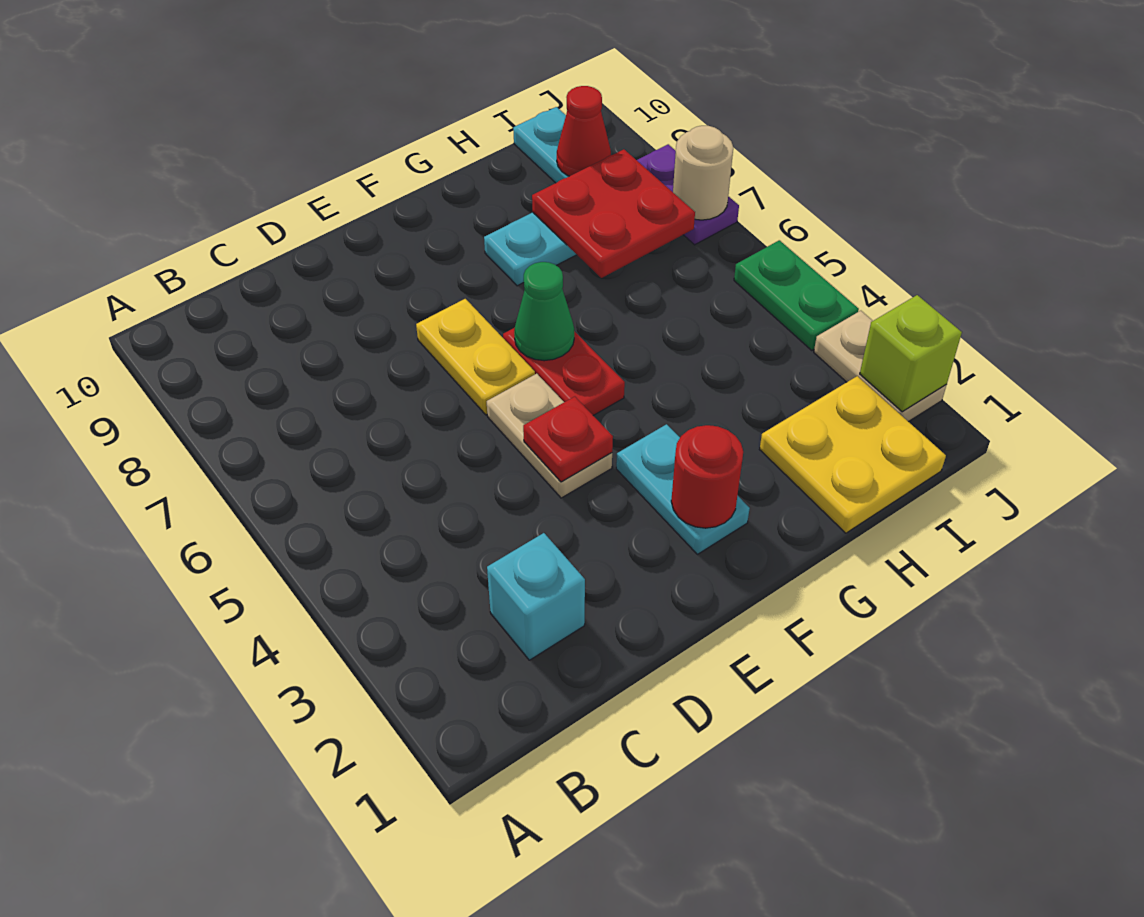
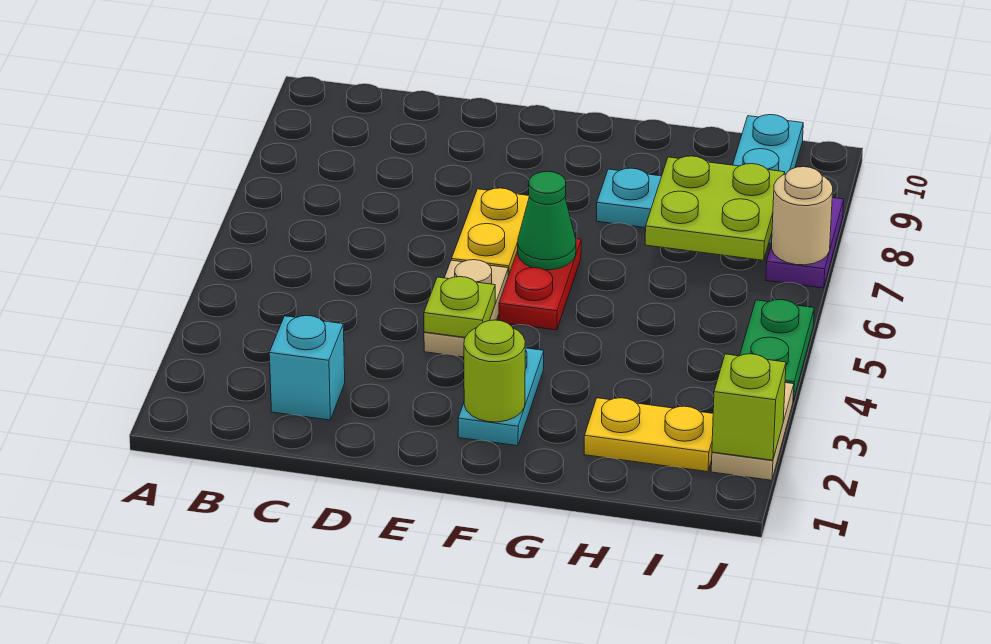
red plate E4 level 2 -> lime plate E4 level 2
red round brick F2 level 2 -> lime round brick F2 level 2
yellow plate H1:I2 level 1 -> yellow plate H2:I2 level 1
red plate H7:I8 level 2 -> lime plate H7:I8 level 2
red cone I9 level 2 -> none

